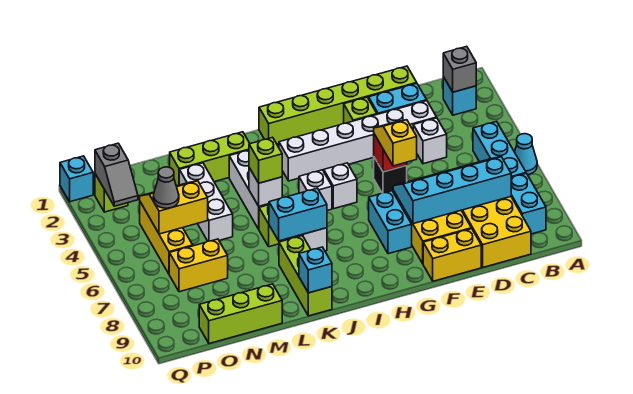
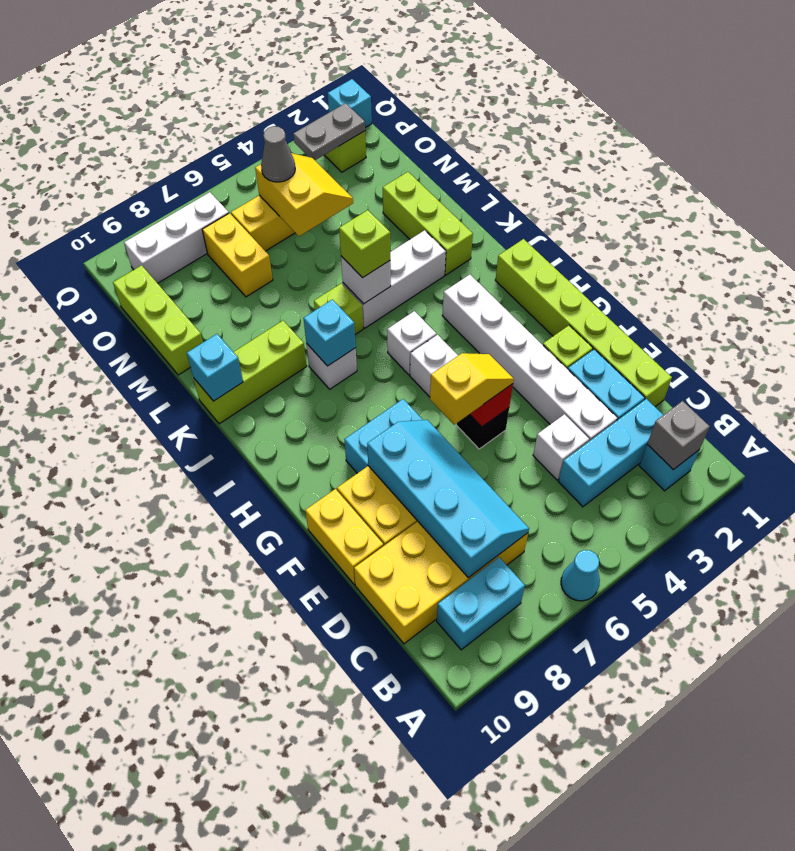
cyan brick B5:B7 level 1 -> cyan brick C2:C4 level 1
cyan brick J7:K7 level 2 -> cyan brick J7 level 2
white brick M3:M5 level 1 -> white brick P7:P9 level 1
grey slope P2:P3 level 2 top 2 -> grey plate P2:P3 level 2

